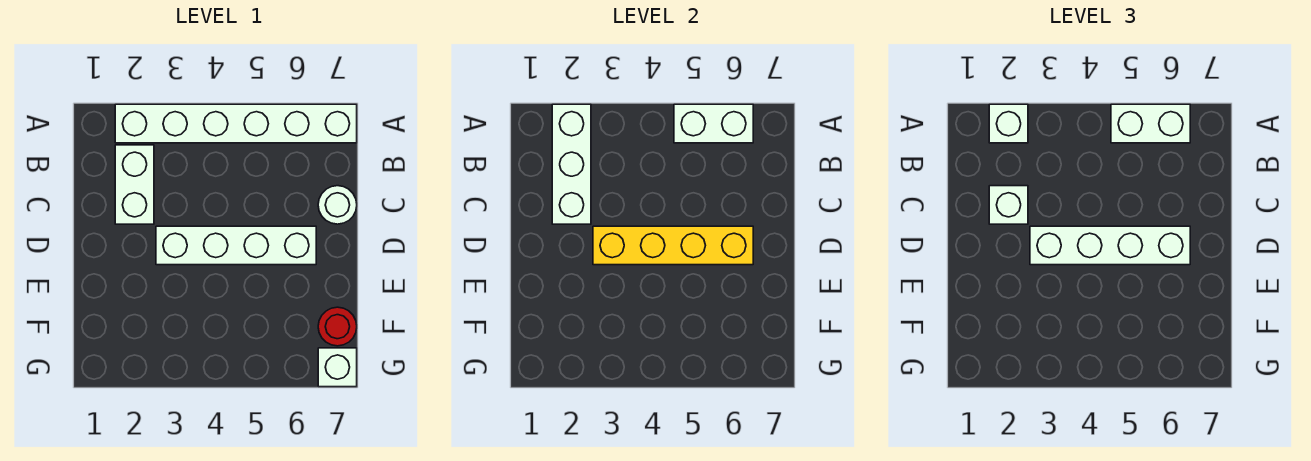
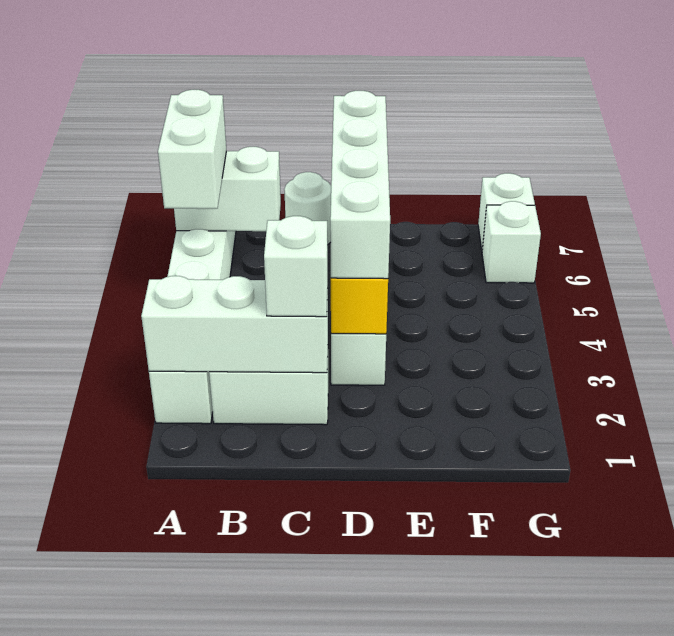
white brick A2 level 3 -> white brick G6 level 1
white brick A5:A6 level 2 -> white brick A6:B6 level 2
red round brick F7 level 1 -> none

